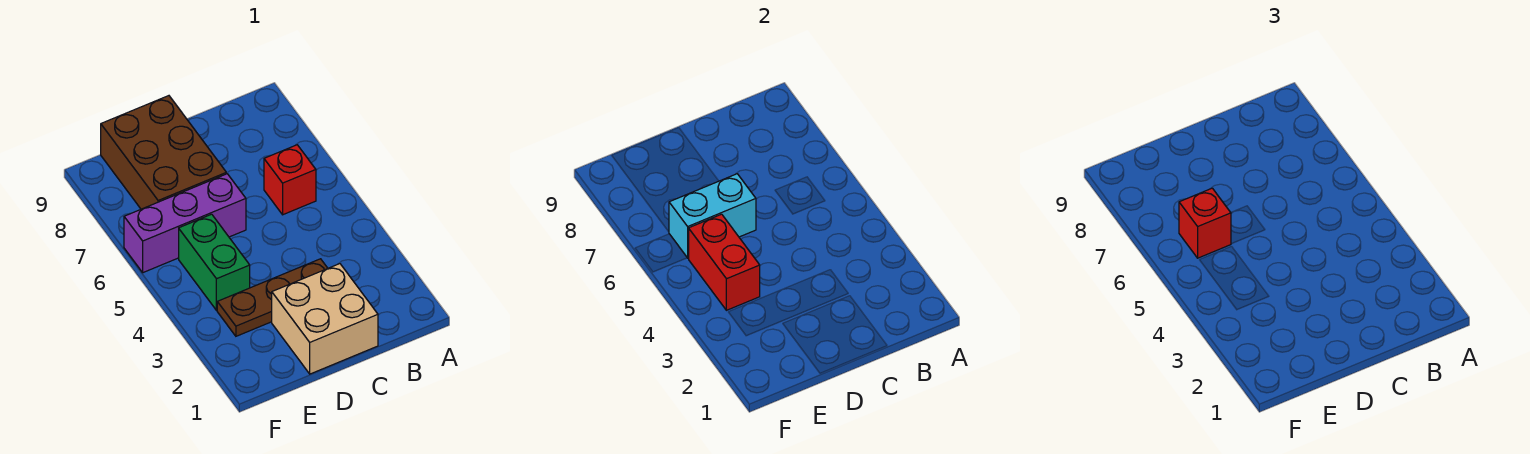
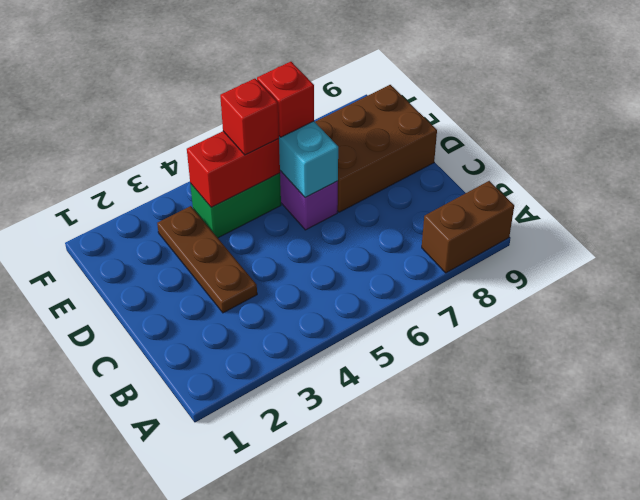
none -> brown brick A8:A9 level 1
red brick B6 level 1 -> red brick E5 level 3
tan brick C1:D2 level 1 -> none

